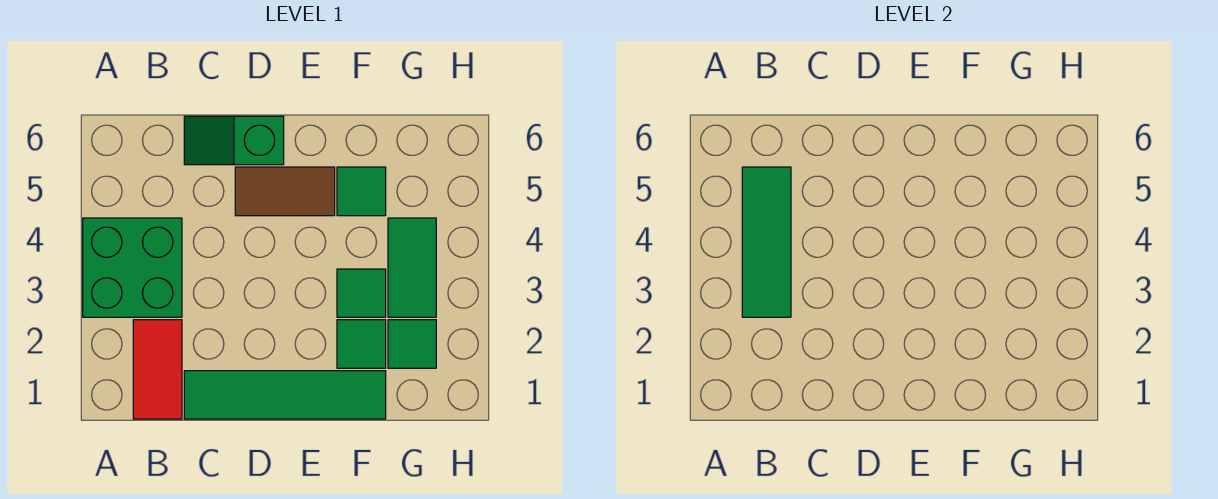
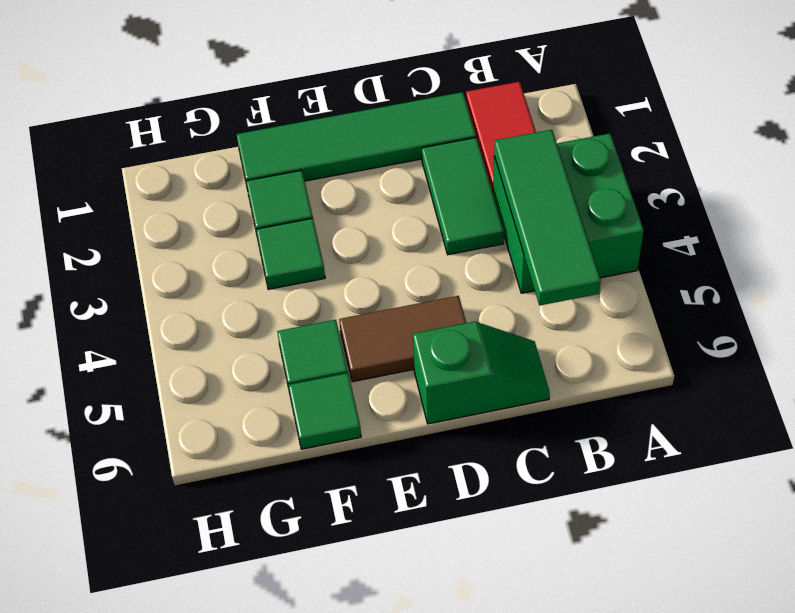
green tile G2 level 1 -> green tile F6 level 1
green tile G3:G4 level 1 -> green tile C2:C3 level 1

